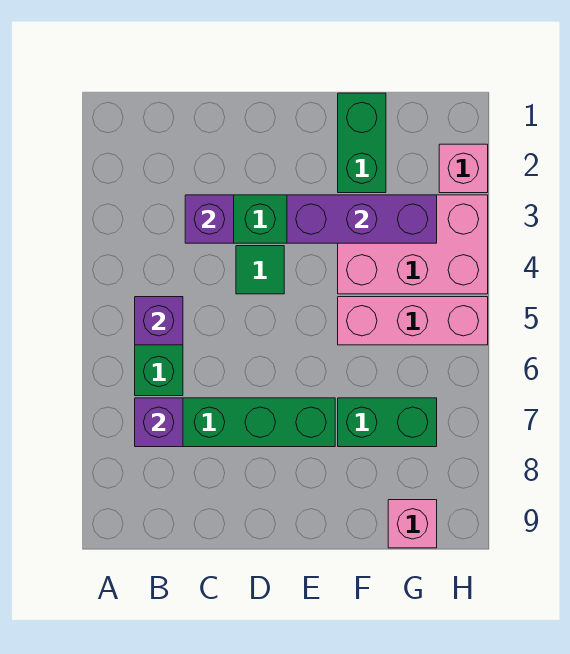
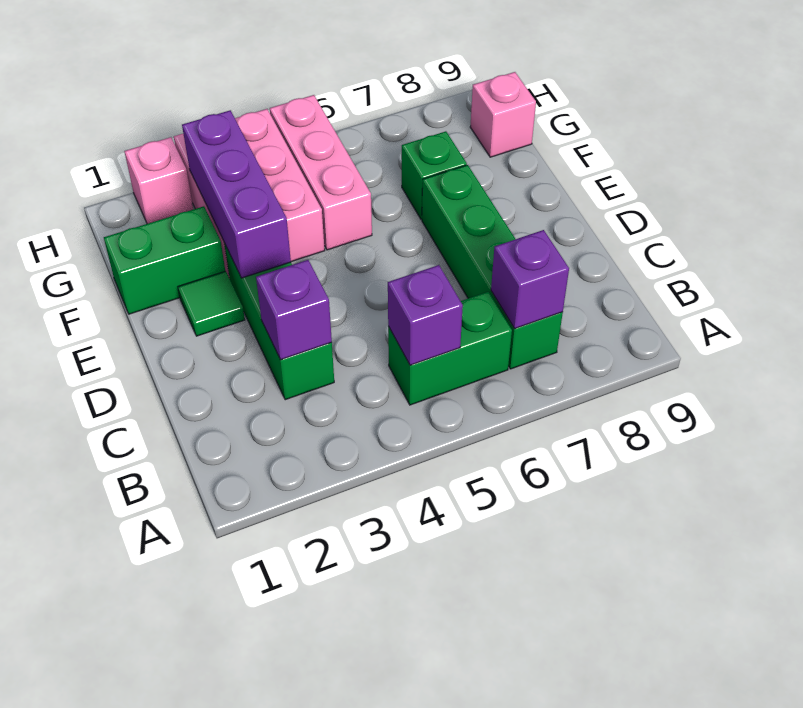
green tile D4 level 1 -> green tile E2 level 1
green brick F7:G7 level 1 -> green brick F7 level 1

